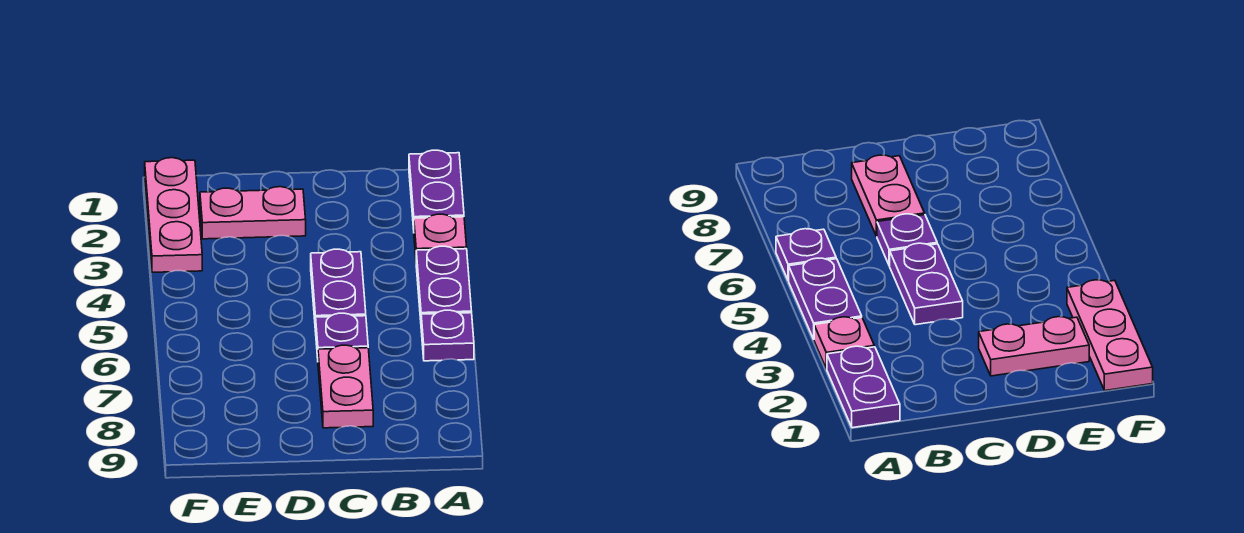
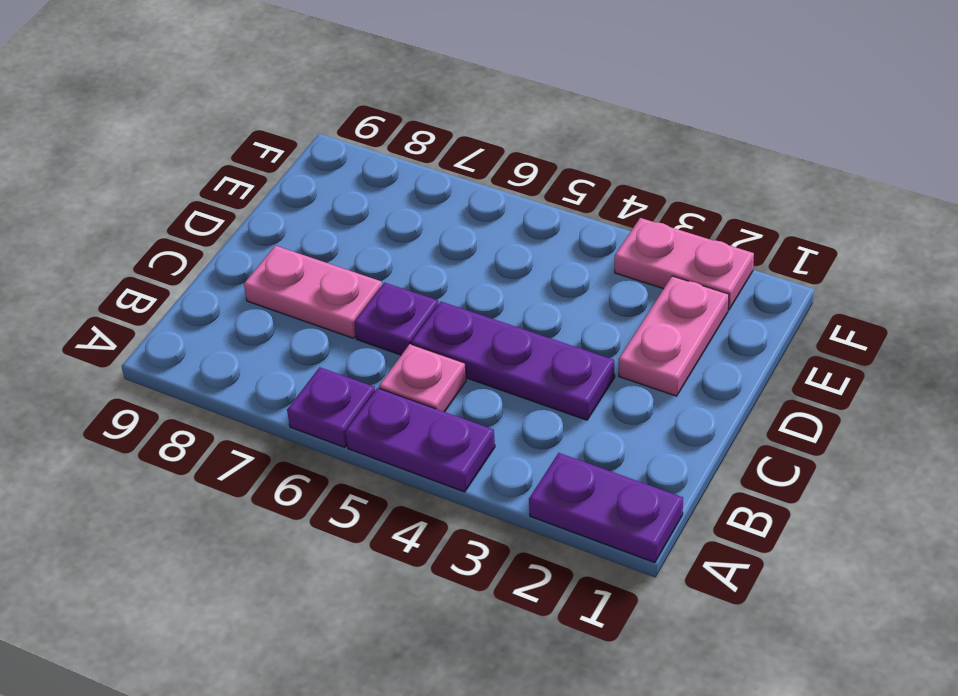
pink plate A3 level 1 -> pink plate B5 level 1
purple plate C4:C5 level 1 -> purple plate C3:C5 level 1
pink plate F1:F3 level 1 -> pink plate F2:F3 level 1

